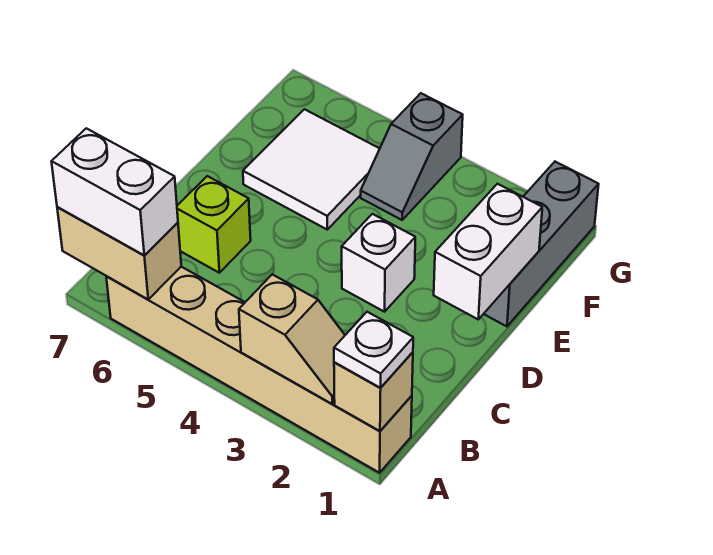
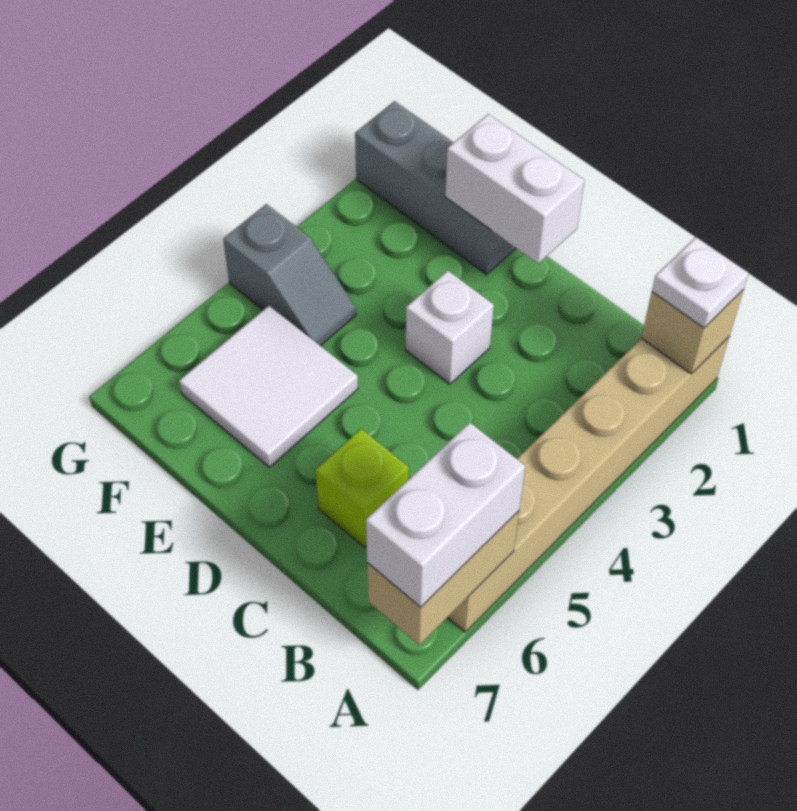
tan slope A2:A3 level 2 top 3 -> none

